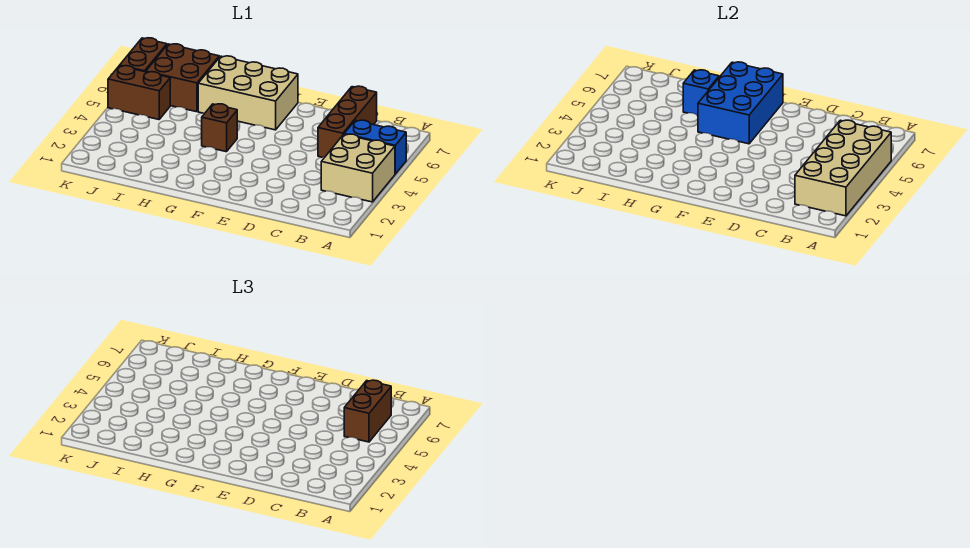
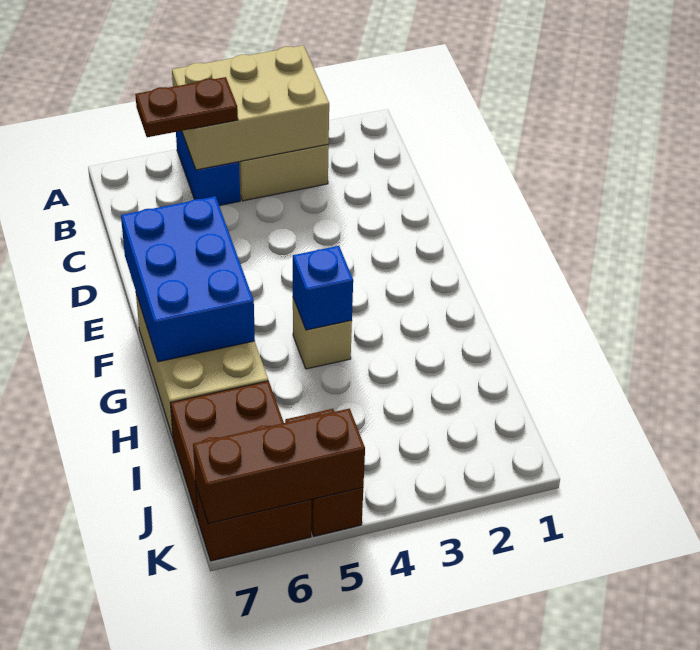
tan brick A2:B5 level 2 -> tan brick A3:B5 level 2
brown brick B5:B6 level 3 -> brown plate B5:B6 level 3
brown brick C5:C7 level 1 -> brown brick K5:K7 level 2
blue brick F5:G7 level 2 -> blue brick E6:G7 level 2
brown brick G4 level 1 -> tan brick G4 level 1
blue brick H6 level 2 -> blue brick G4 level 2

